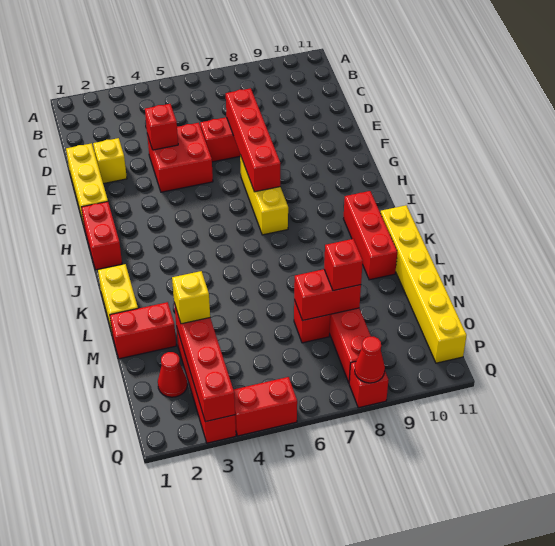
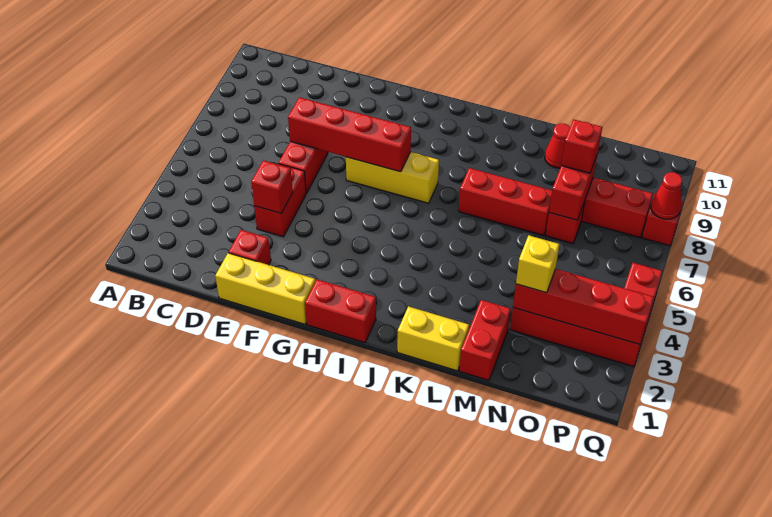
yellow brick E2 level 1 -> red brick E2 level 1
red brick E4:F5 level 1 -> red brick E4:E5 level 1
red brick J10:L10 level 1 -> red brick K7:M7 level 1
yellow brick K11:P11 level 1 -> none
red cone O2 level 1 -> red cone M10 level 1

